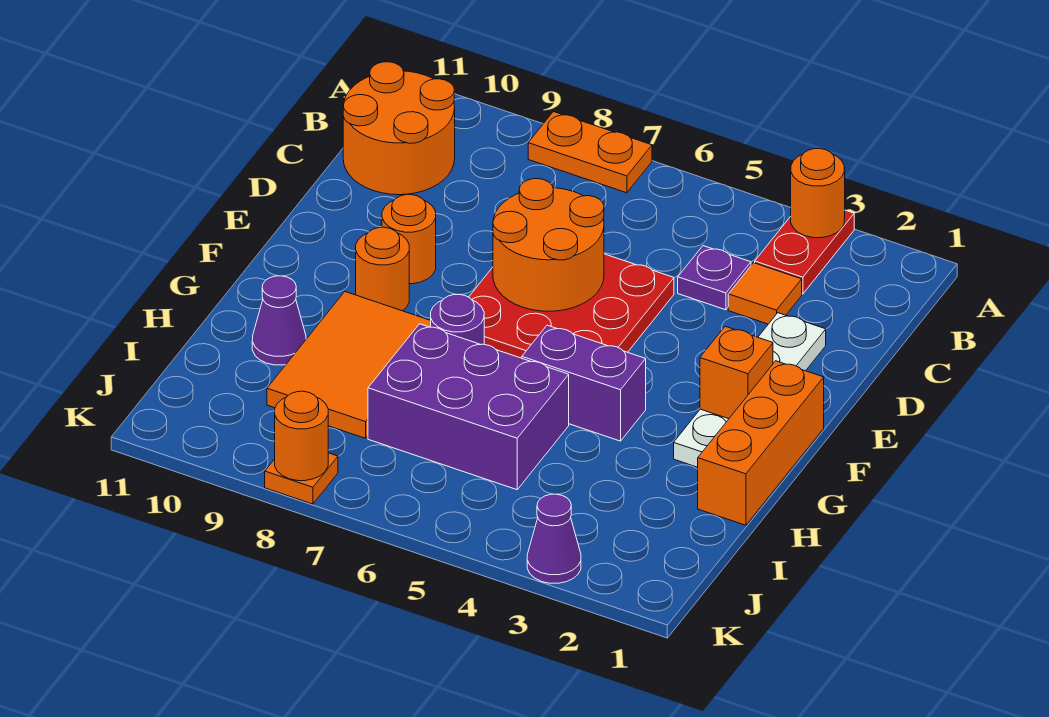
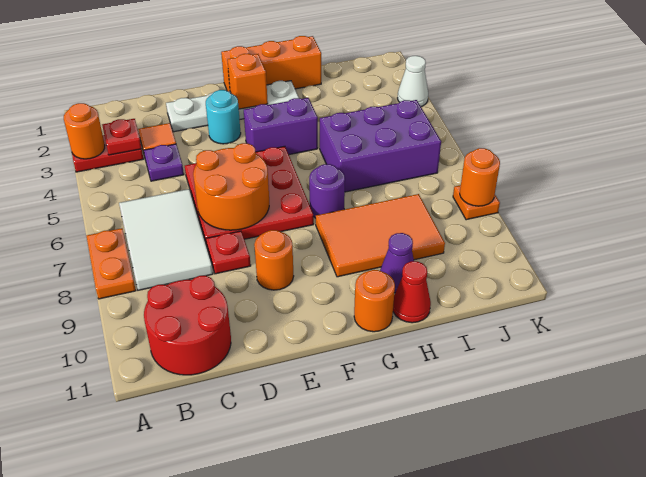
none -> red plate B3 level 2
none -> white tile B6:C8 level 1
orange round brick B10:C11 level 1 -> red round brick B10:C11 level 1
none -> red plate D8 level 1
none -> cyan round brick E3 level 1
orange round brick F9 level 1 -> orange round brick G11 level 1
purple brick G4:G5 level 1 -> purple brick F4:G4 level 1
purple brick H5:I7 level 1 -> purple brick H5:J6 level 1
none -> red cone H11 level 1
purple cone K3 level 1 -> white cone K3 level 1

